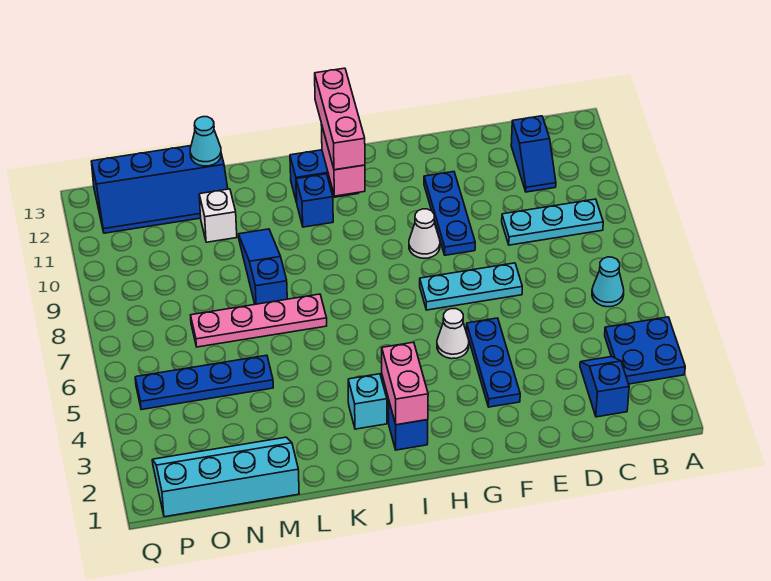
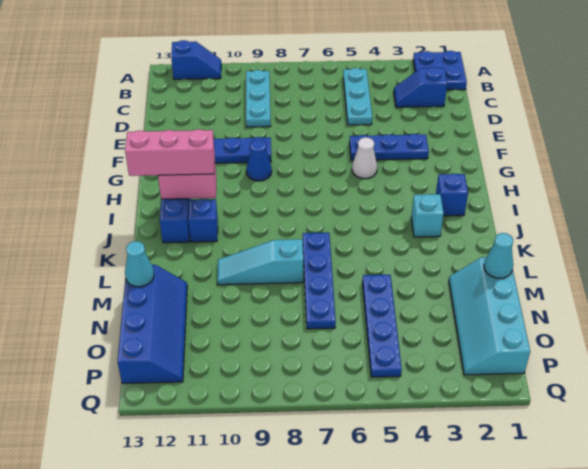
blue plate A3:B4 level 1 -> blue plate A1:B2 level 1
cyan cone B6 level 1 -> cyan cone M1 level 2
blue slope C11:C12 level 1 top 12 -> blue slope A11:A12 level 1 top 12
cyan plate E7:G7 level 1 -> cyan plate B5:D5 level 1
white cone G9 level 1 -> blue cone G9 level 1
pink brick I2:I3 level 2 -> none
pink plate K7:N7 level 1 -> blue plate K7:N7 level 1
blue slope L8:L10 level 1 top 8 -> cyan slope L8:L10 level 1 top 8
white brick M11 level 1 -> none

